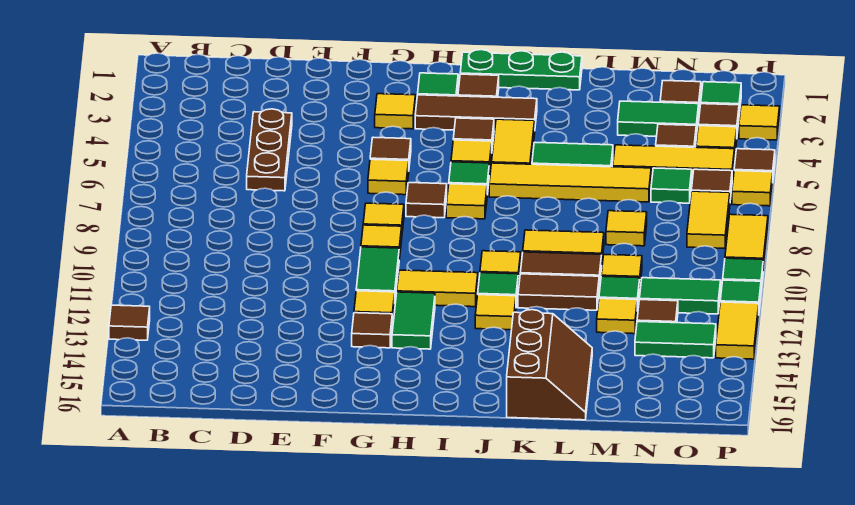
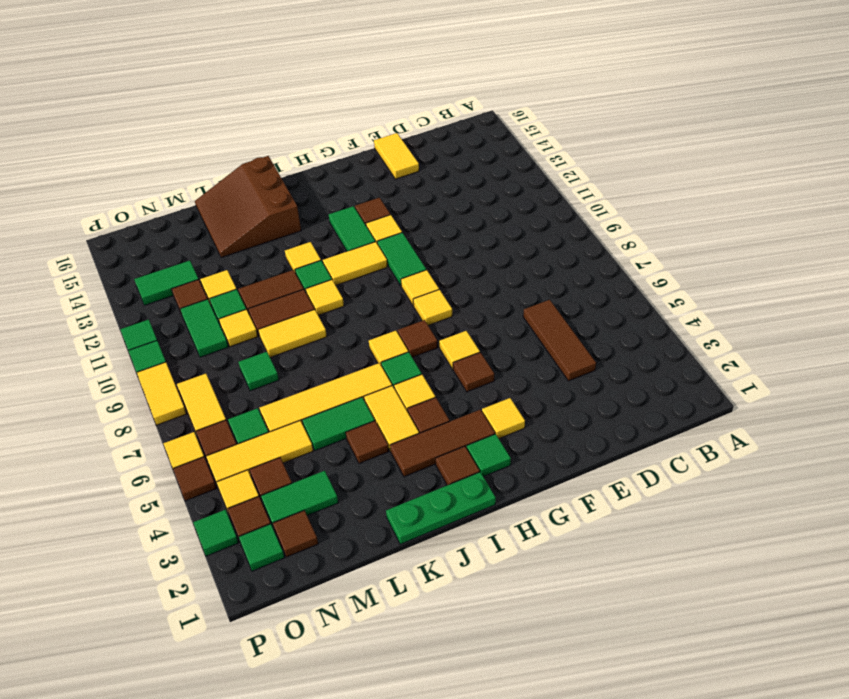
brown tile A13 level 1 -> brown tile K4 level 1
brown plate D4:D6 level 1 -> brown tile D4:D6 level 1
brown slope K14:L16 level 1 top K -> brown slope J14:L16 level 1 top J
yellow tile M8 level 1 -> green tile M8 level 1
green tile N11:O11 level 1 -> green tile N10:N11 level 1
yellow tile P3 level 1 -> green tile P3 level 1
yellow tile P12:P13 level 1 -> yellow tile E15:E16 level 1

